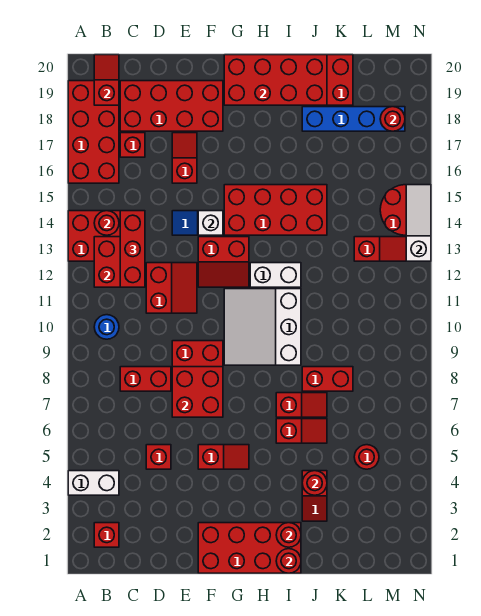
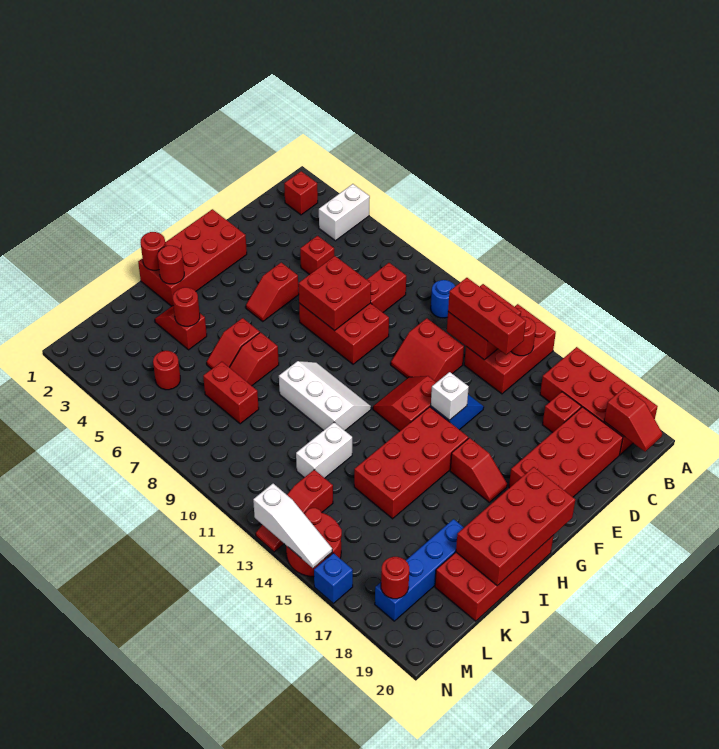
red slope E16:E17 level 1 top 16 -> red slope G16:G17 level 1 top 16
white slope G9:I11 level 1 top I -> white slope H9:I11 level 1 top I
white brick H12:I12 level 1 -> white brick J12:K12 level 1
red brick J8:K8 level 1 -> red brick K7:K8 level 1
none -> blue brick N16 level 1

